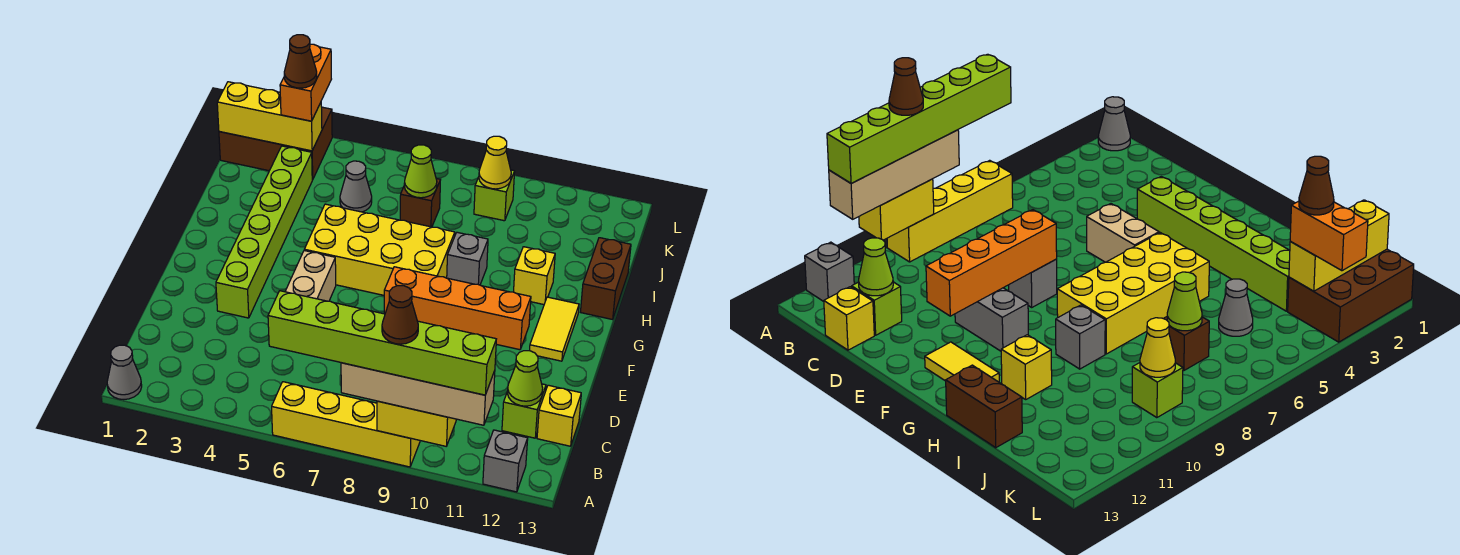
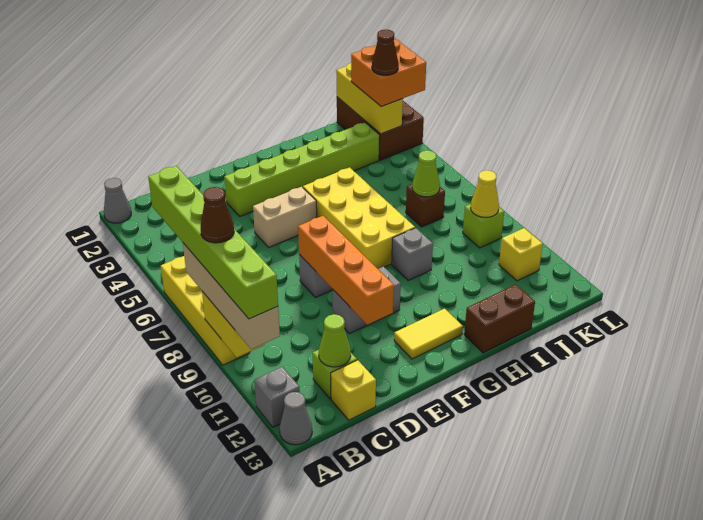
yellow brick H11 level 1 -> yellow brick K11 level 1
grey cone J5 level 1 -> grey cone A13 level 1
orange brick K3:L3 level 3 -> orange brick K2:L3 level 3

